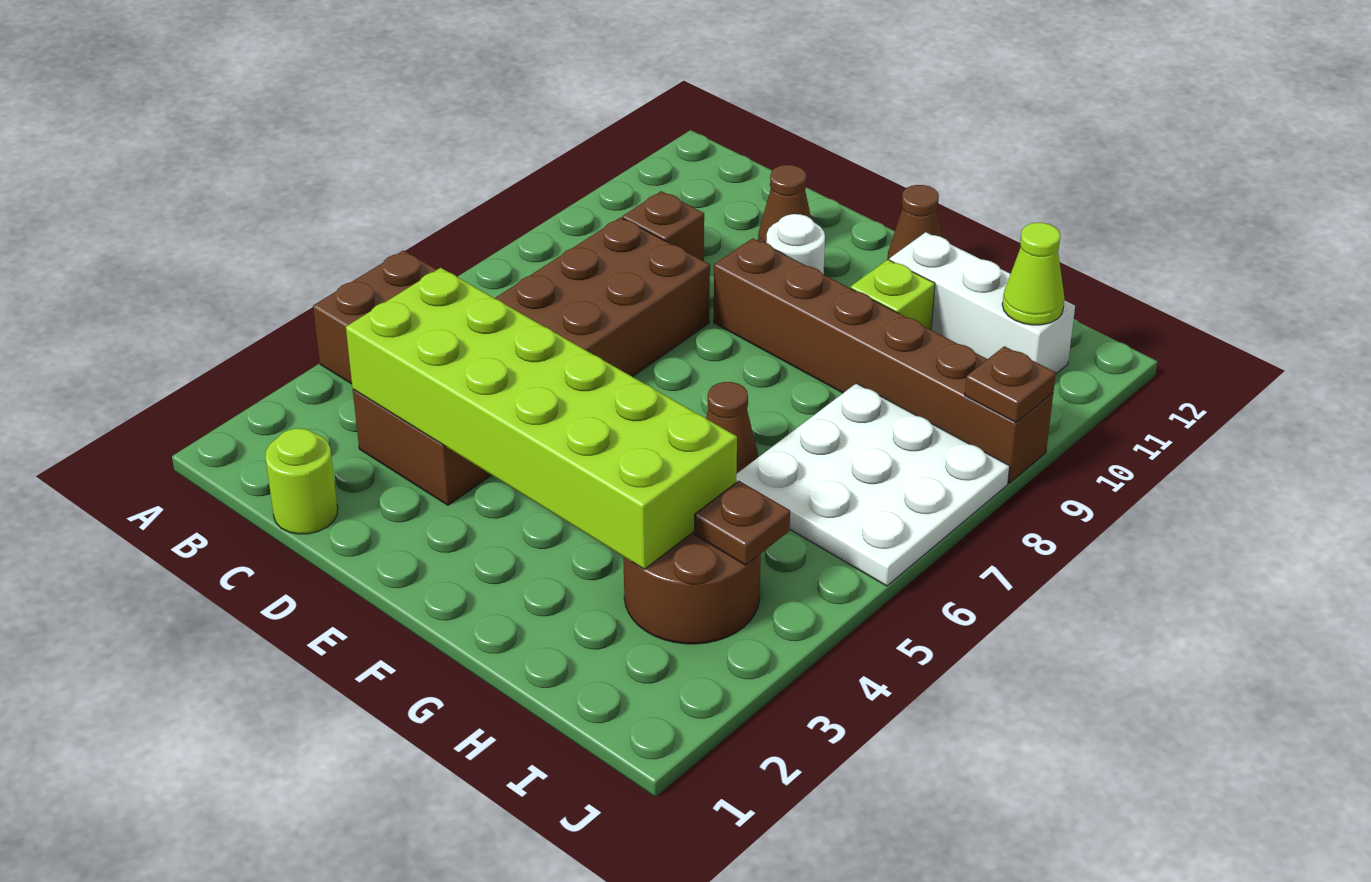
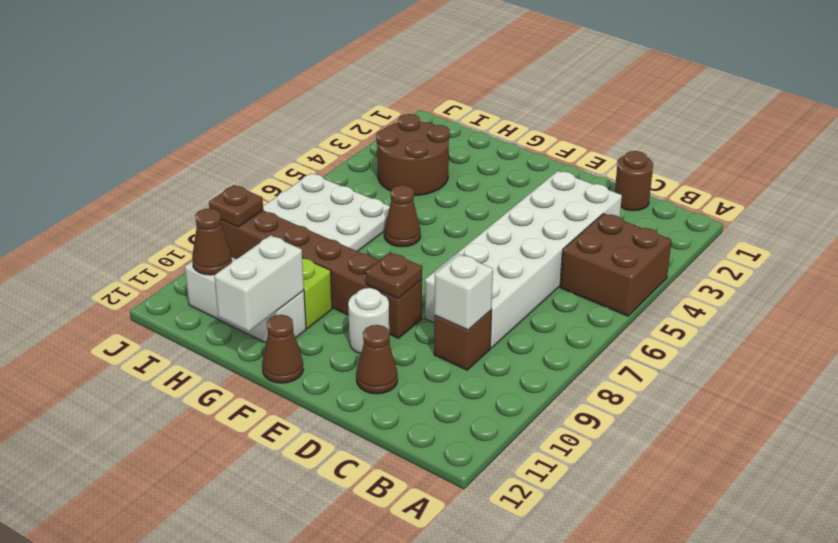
lime round brick C1 level 1 -> brown round brick C1 level 1
brown brick C3:D8 level 1 -> white brick C3:D8 level 1
lime brick C3:H4 level 2 -> none
none -> white brick C9 level 2
none -> white brick G11:G12 level 2
brown plate I4 level 2 -> brown plate E9 level 2
lime cone I11 level 2 -> brown cone I11 level 2

